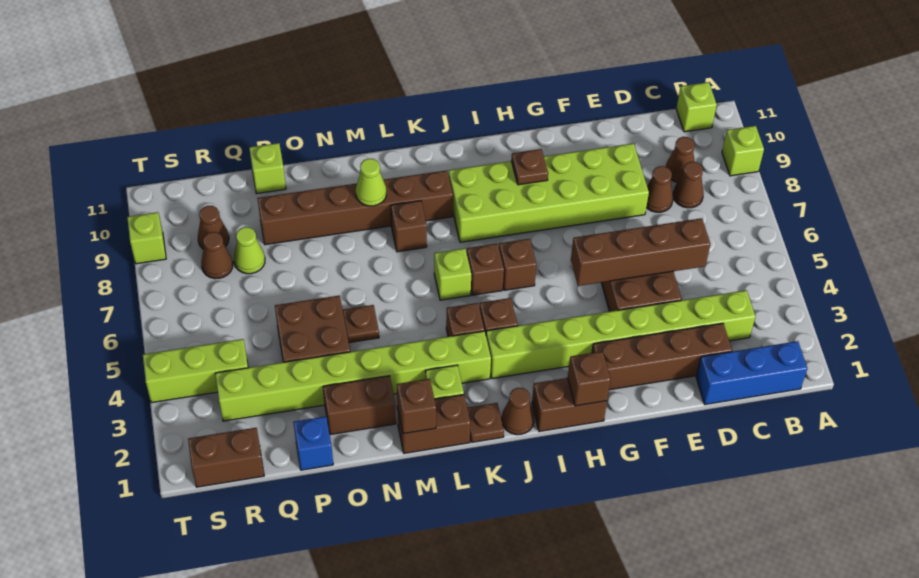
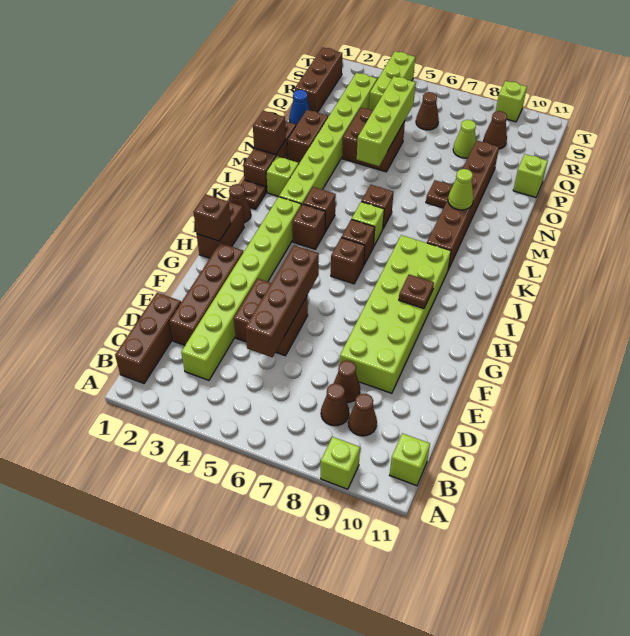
blue brick B1:D1 level 1 -> brown brick B1:D1 level 1
brown brick L1:M1 level 1 -> brown brick L1:N1 level 1
brown brick L8 level 1 -> brown brick L6 level 1
brown plate N5 level 1 -> brown plate N8 level 1
none -> lime brick N5:Q5 level 2
blue brick P1 level 1 -> blue cone P1 level 1
brown brick R1:S1 level 1 -> brown brick Q1:S1 level 1
brown cone R8 level 1 -> brown cone R6 level 1

